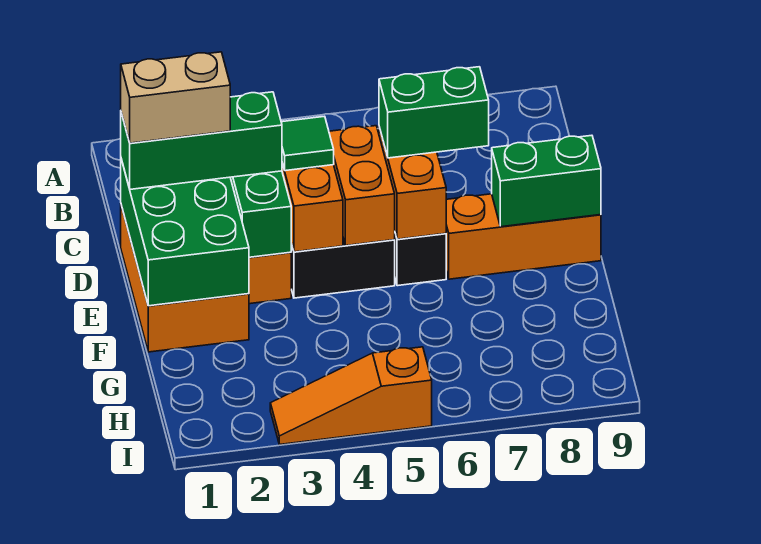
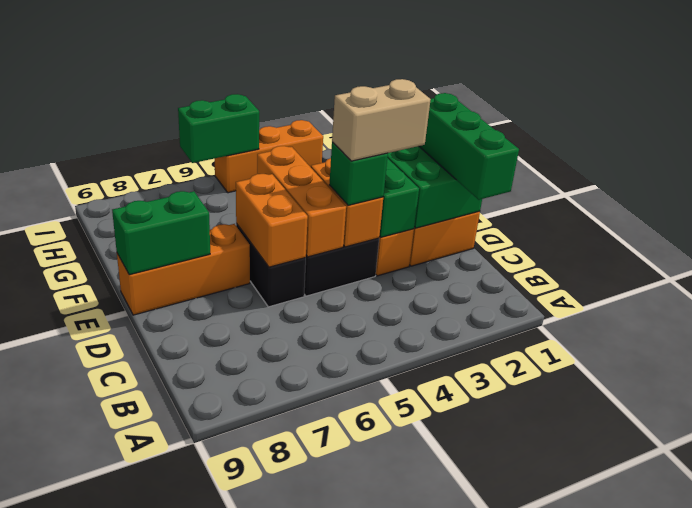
green brick D1:D3 level 3 -> green brick C1:E1 level 3
tan brick D1:D2 level 4 -> tan brick D3:D4 level 4
green tile D4 level 3 -> green brick D4 level 3
orange brick D5:E5 level 2 -> orange brick D5:F5 level 2
green brick D6:D7 level 3 -> green brick I5:I6 level 2
orange slope I3:I5 level 1 top 5 -> orange brick I3:I5 level 1

